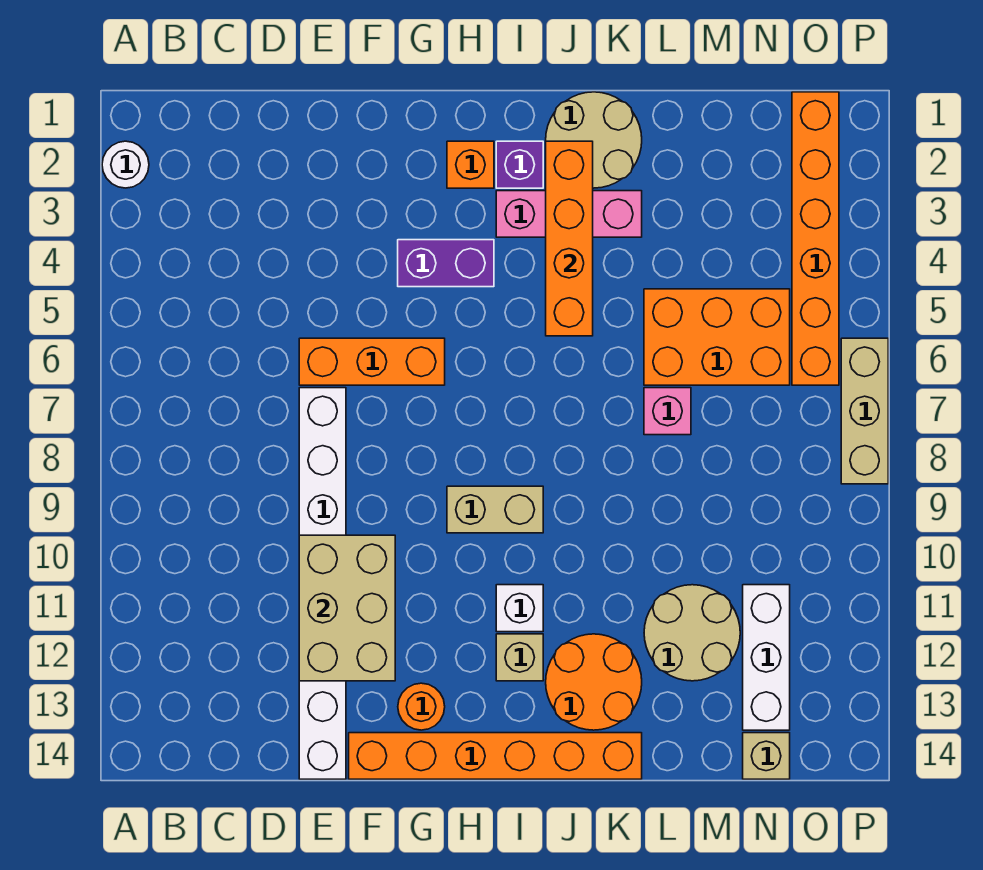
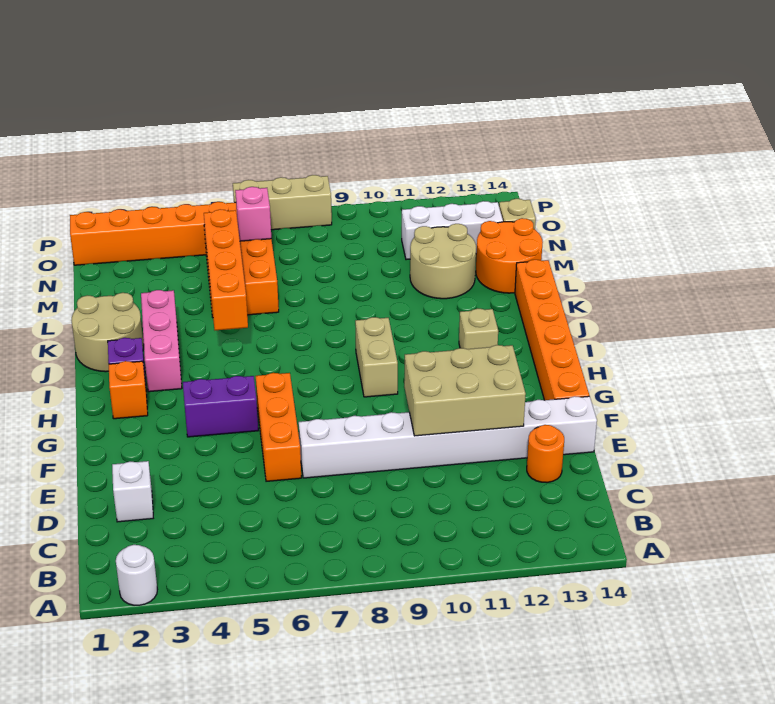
purple brick G4:H4 level 1 -> purple brick G4:G5 level 1
orange round brick G13 level 1 -> orange round brick D13 level 1
white brick I11 level 1 -> white brick D2 level 1
orange brick J2:J5 level 2 -> orange brick J5:M5 level 2
orange round brick J12:K13 level 1 -> orange round brick L13:M14 level 1
pink brick L7 level 1 -> pink brick N6 level 2

